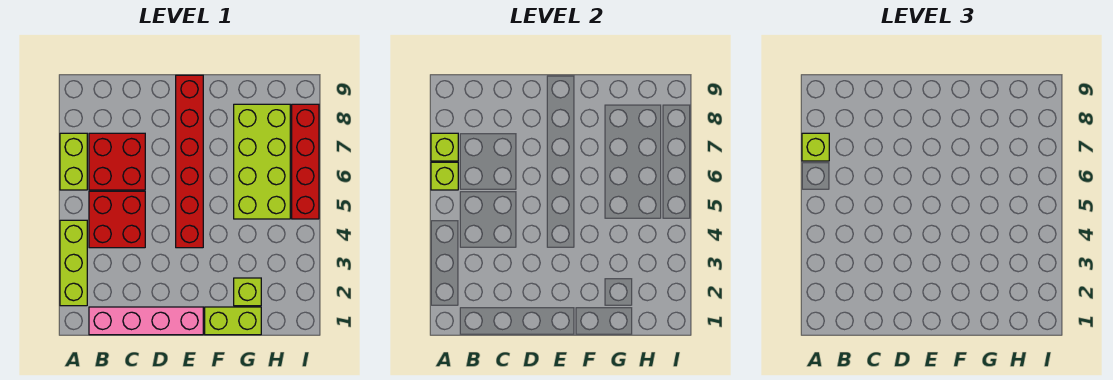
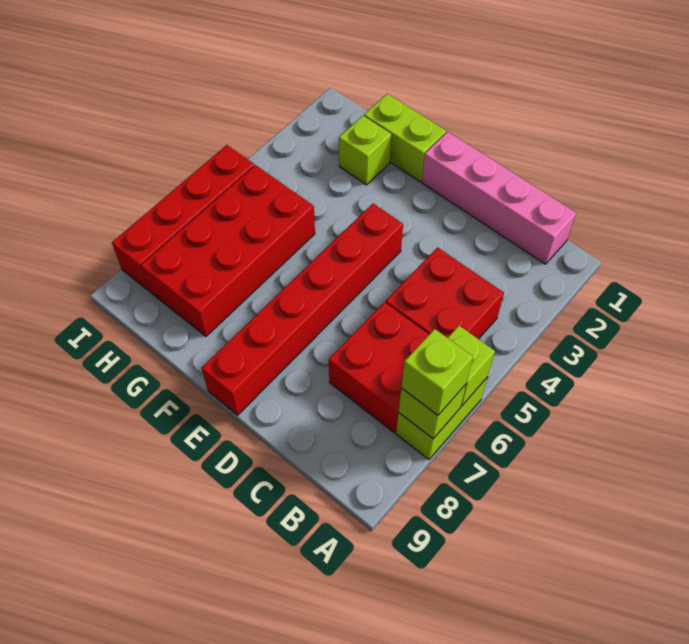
lime brick A2:A4 level 1 -> none
lime brick G5:H8 level 1 -> red brick G5:H8 level 1

